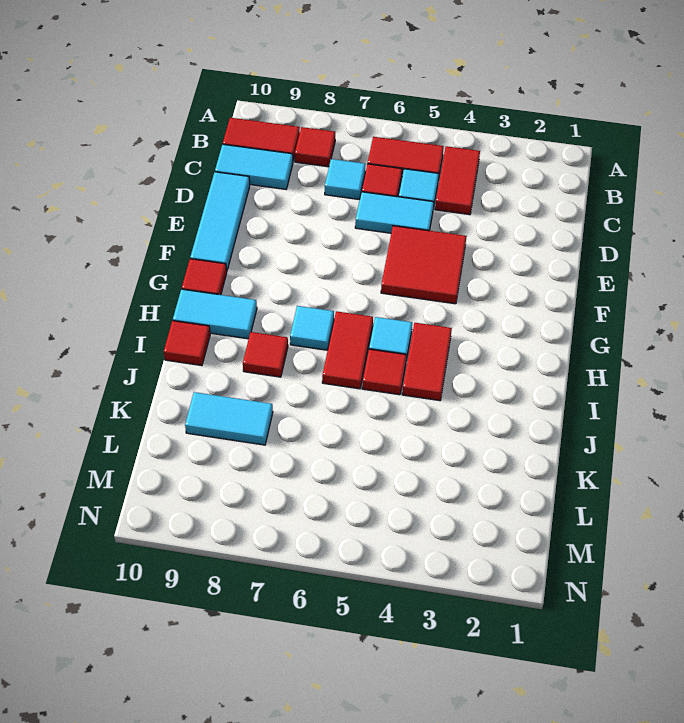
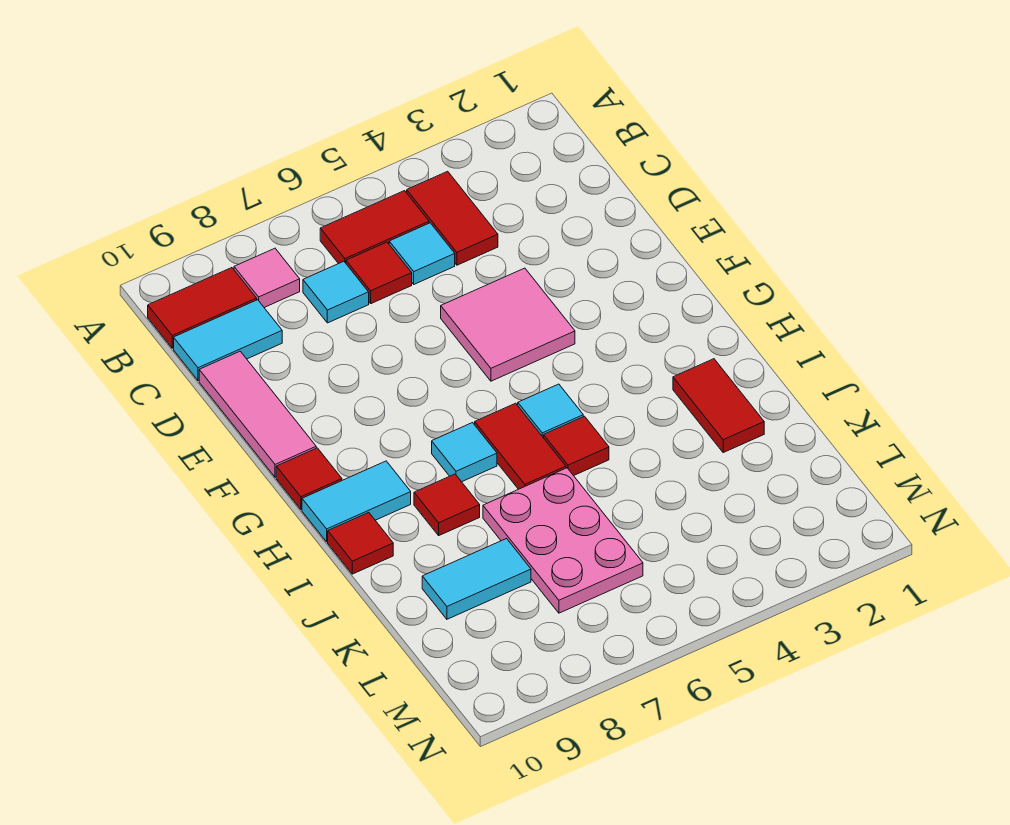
red tile B8 level 1 -> pink tile B8 level 1
cyan tile D5:D6 level 1 -> none
cyan tile D10:F10 level 1 -> pink tile D10:F10 level 1
red tile E4:F5 level 1 -> pink tile E4:F5 level 1
red tile H4:I4 level 1 -> red tile I2:J2 level 1
none -> pink plate J6:L7 level 1

